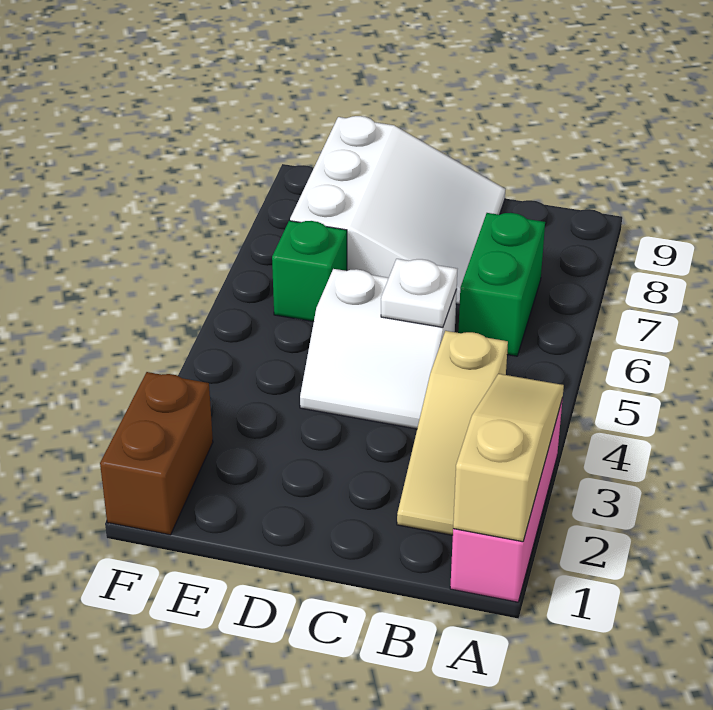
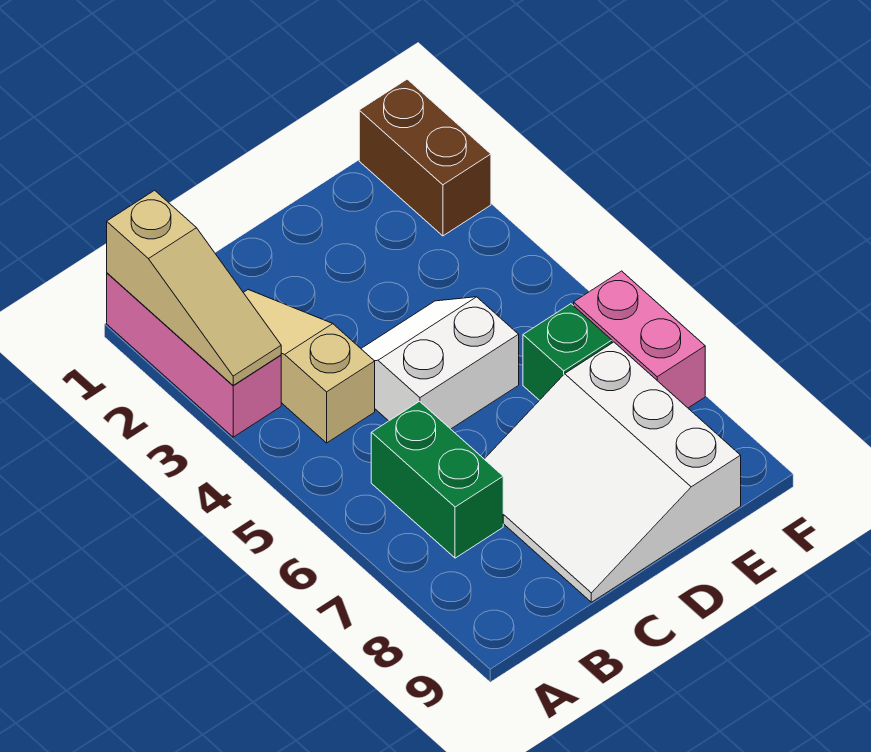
white plate C5 level 2 -> none
none -> pink brick F6:F7 level 1

